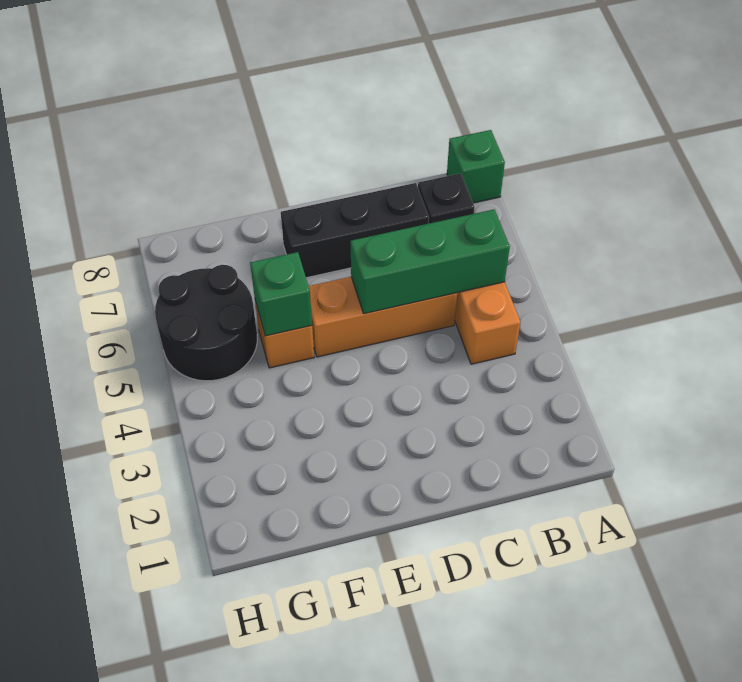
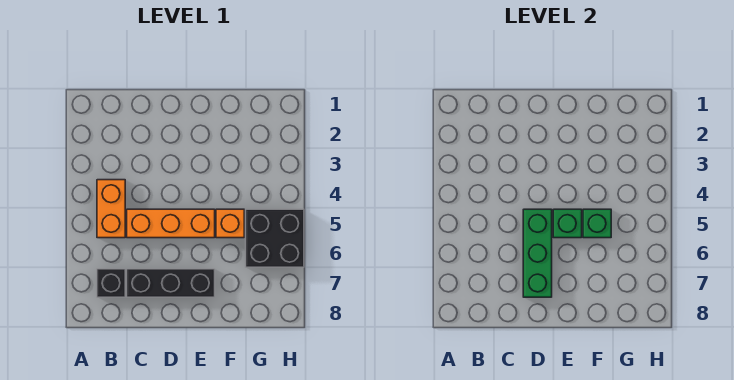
green brick A8 level 1 -> green brick E5 level 2
green brick B5:D5 level 2 -> green brick D5:D7 level 2
black round brick G5:H6 level 1 -> black brick G5:H6 level 1

